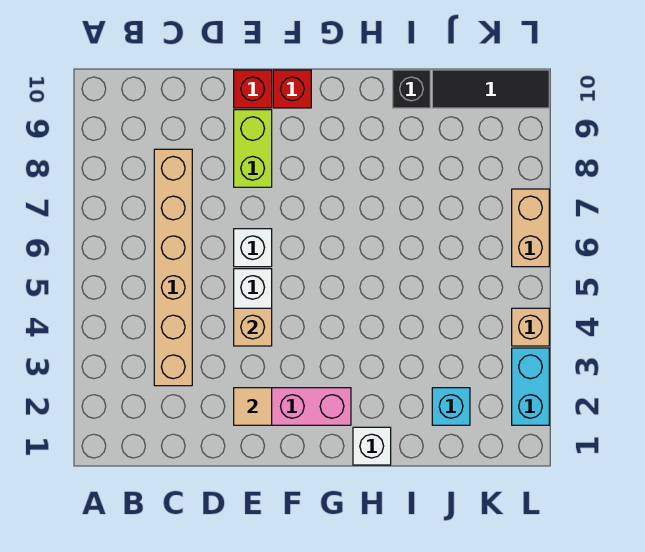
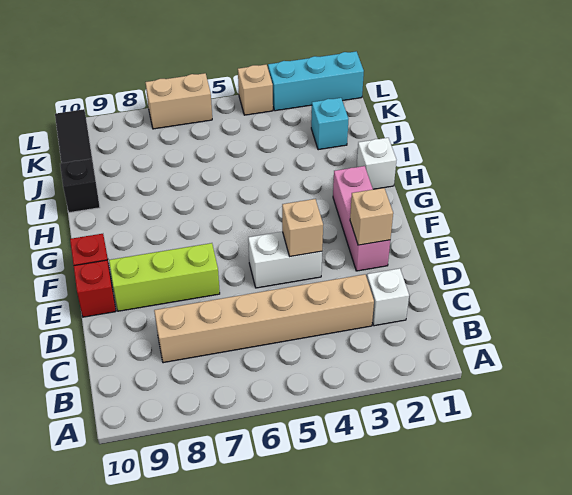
tan tile E2 level 2 -> tan brick E2 level 2
white brick E6 level 1 -> white brick C2 level 1
lime brick E8:E9 level 1 -> lime brick E7:E9 level 1
cyan brick L2:L3 level 1 -> cyan brick L1:L3 level 1

